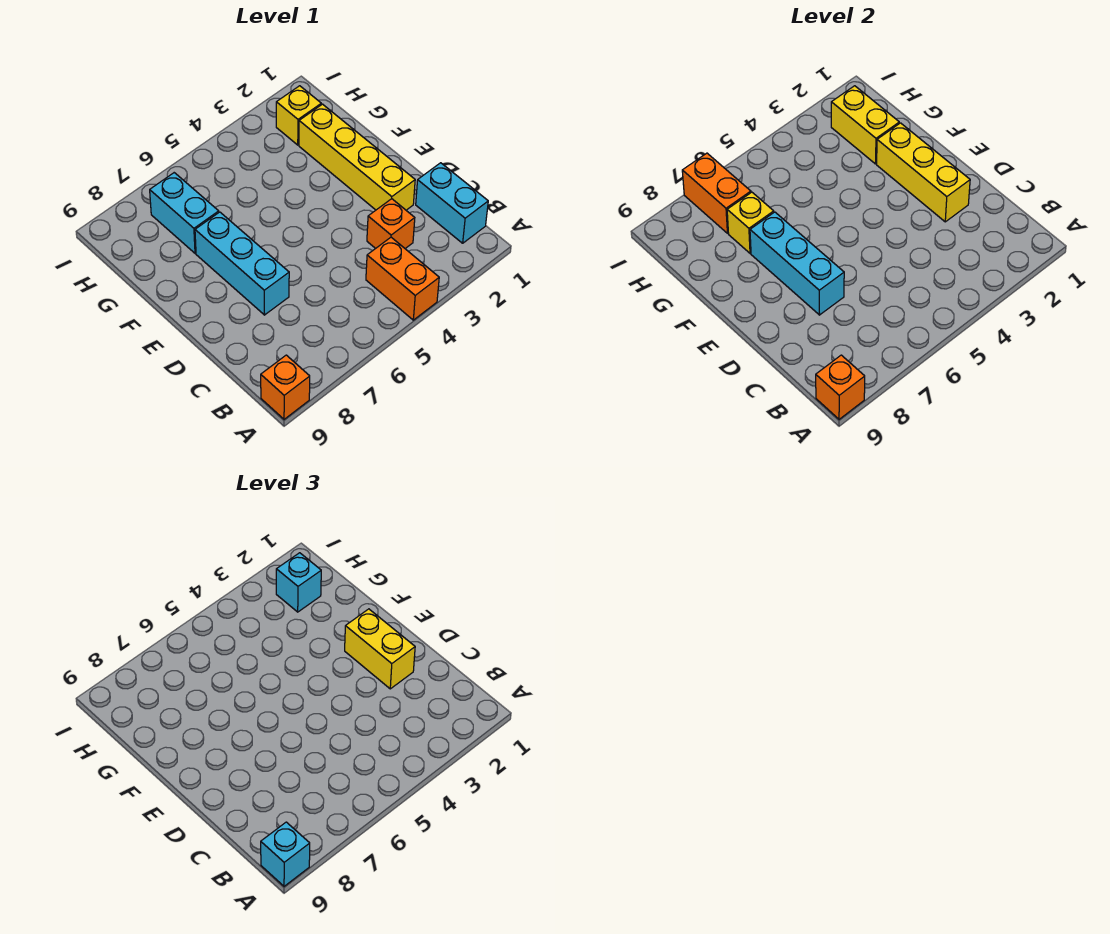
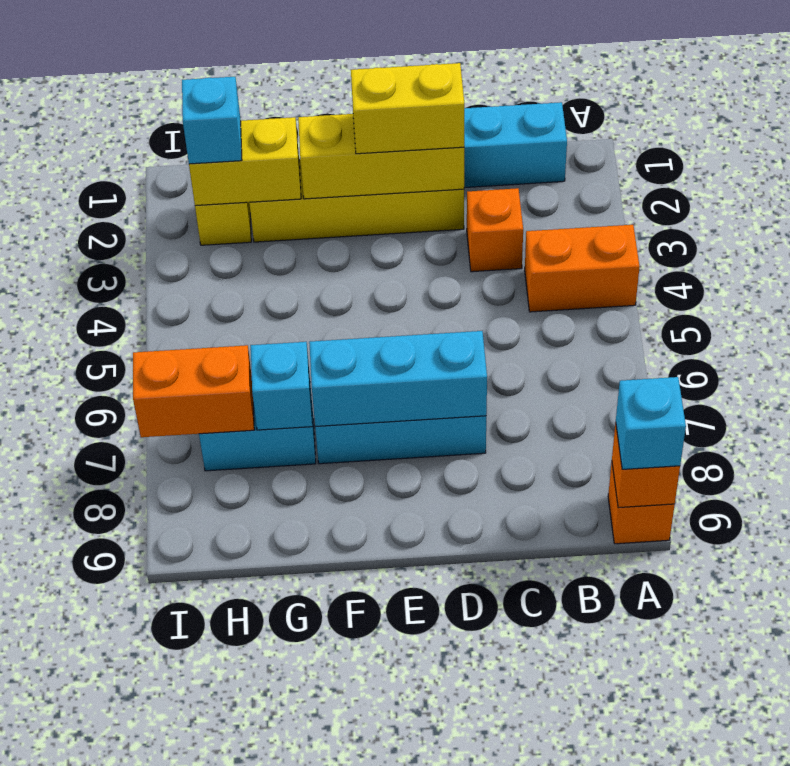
yellow brick G7 level 2 -> cyan brick G7 level 2

